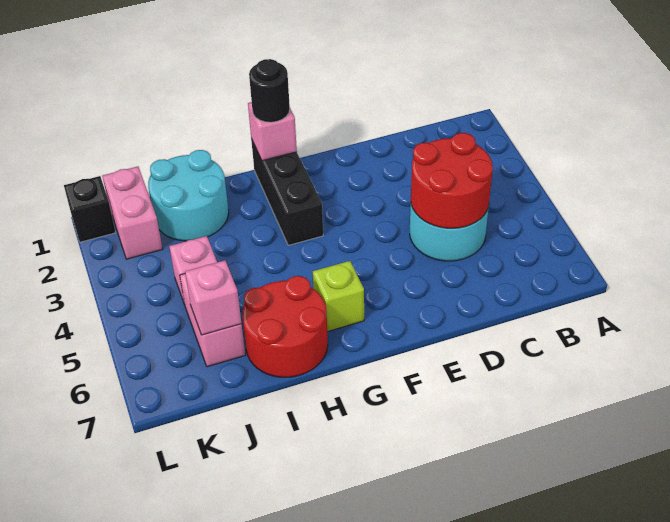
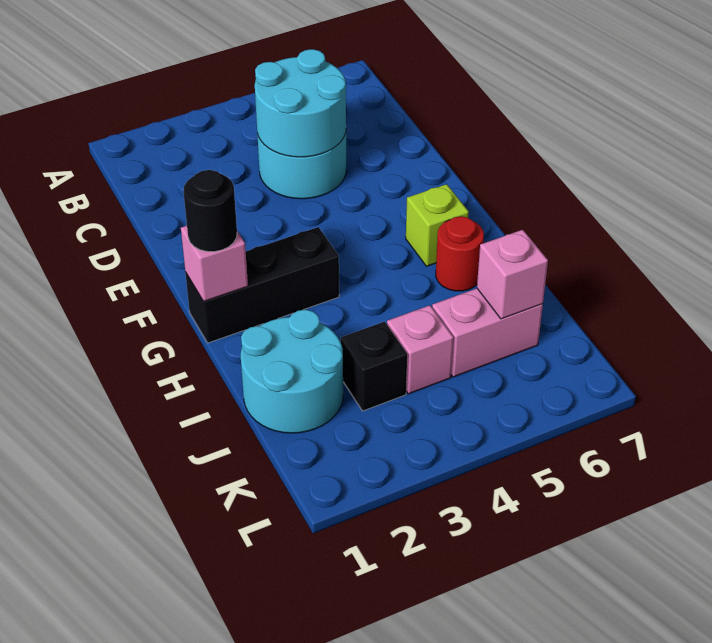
red round brick C4:D5 level 2 -> cyan round brick C4:D5 level 2
red round brick H6:I7 level 1 -> red round brick H6 level 1
pink brick K1:K2 level 1 -> none
black brick L1 level 1 -> black brick J3 level 1

